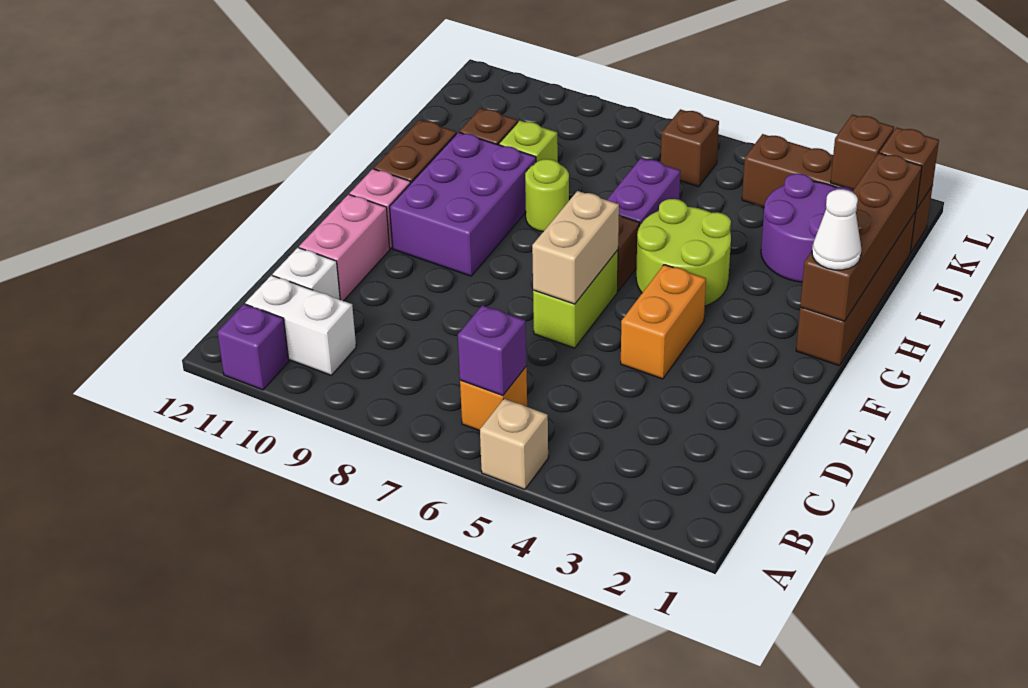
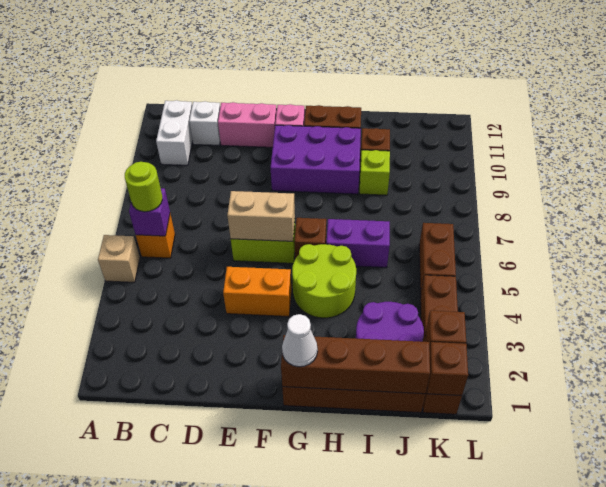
purple brick A11 level 1 -> none
lime round brick H8 level 1 -> lime round brick B6 level 3
brown brick K6 level 1 -> brown brick K5:K6 level 1

